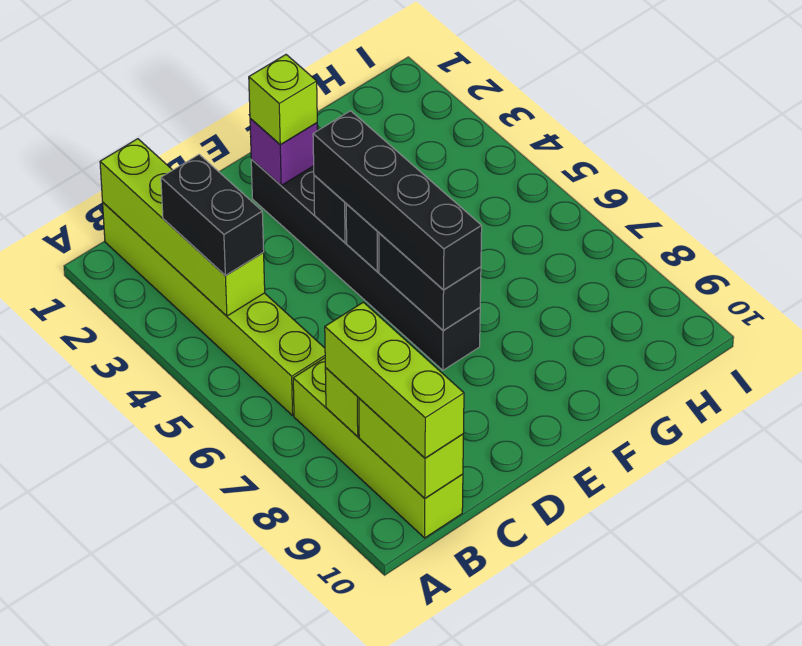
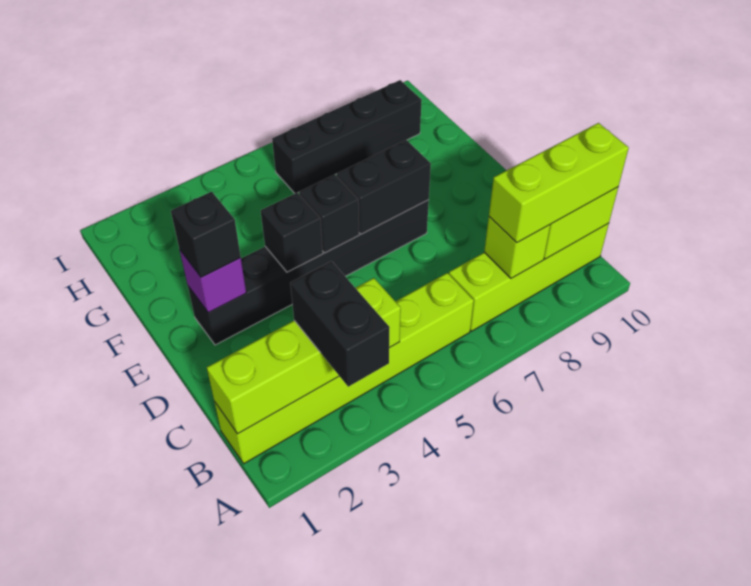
black brick B3:B4 level 3 -> black brick A3:B3 level 3
lime brick E2 level 3 -> black brick E2 level 3
black brick E4:E7 level 3 -> black brick H6:H9 level 1

